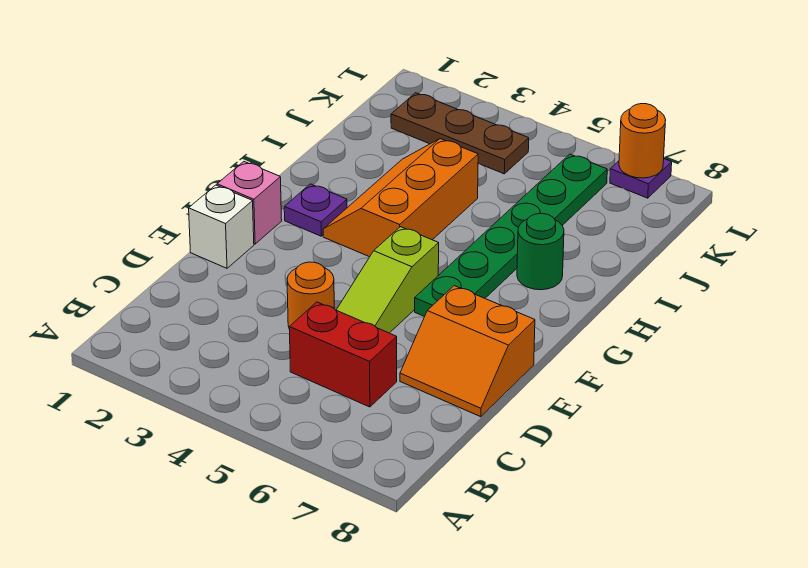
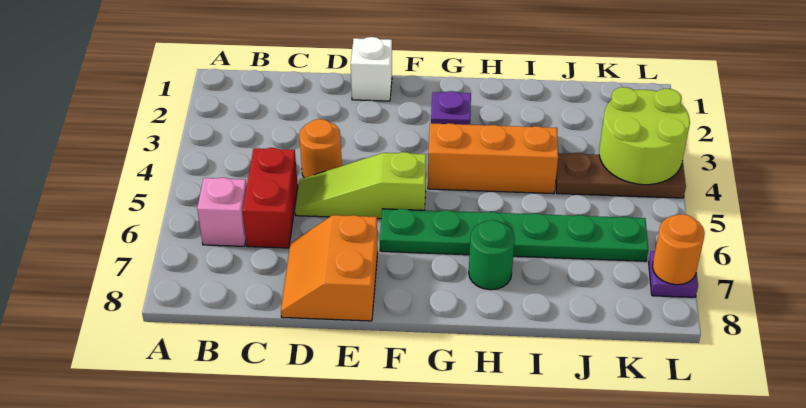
pink brick F1 level 1 -> pink brick B6 level 1
brown plate K2:K4 level 1 -> brown plate J4:L4 level 1
none -> lime round brick K3:L4 level 2

